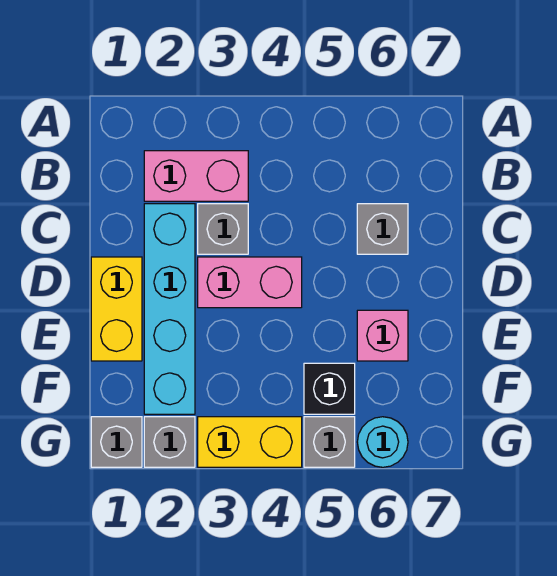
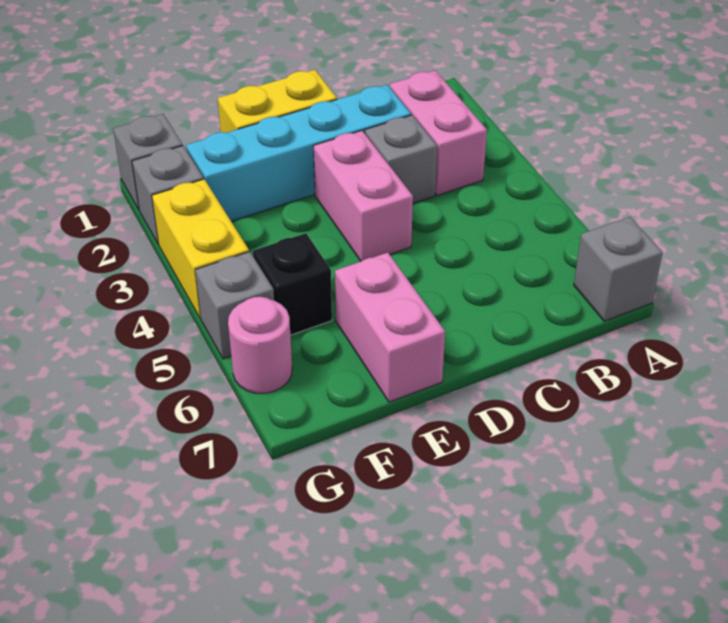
grey brick C6 level 1 -> grey brick A7 level 1
pink brick E6 level 1 -> pink brick E6:E7 level 1
cyan round brick G6 level 1 -> pink round brick G6 level 1

